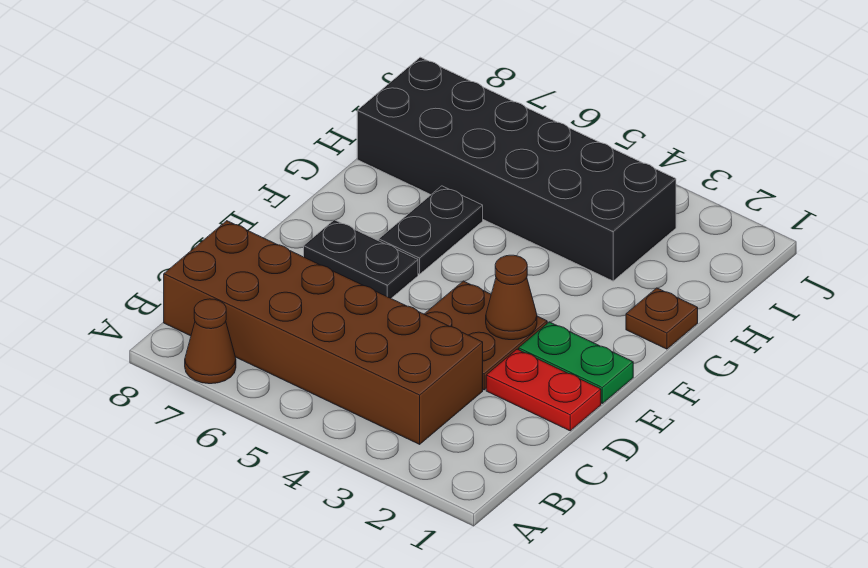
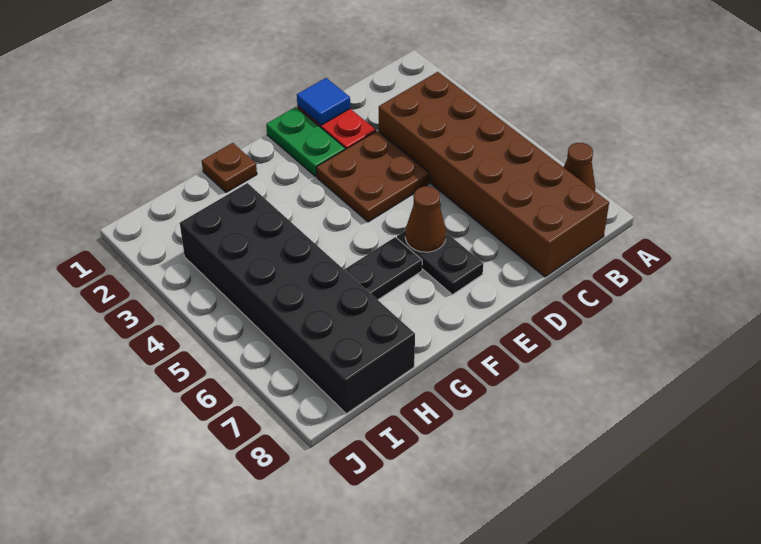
none -> blue tile D1 level 2
brown cone E3 level 2 -> brown cone E6 level 2

